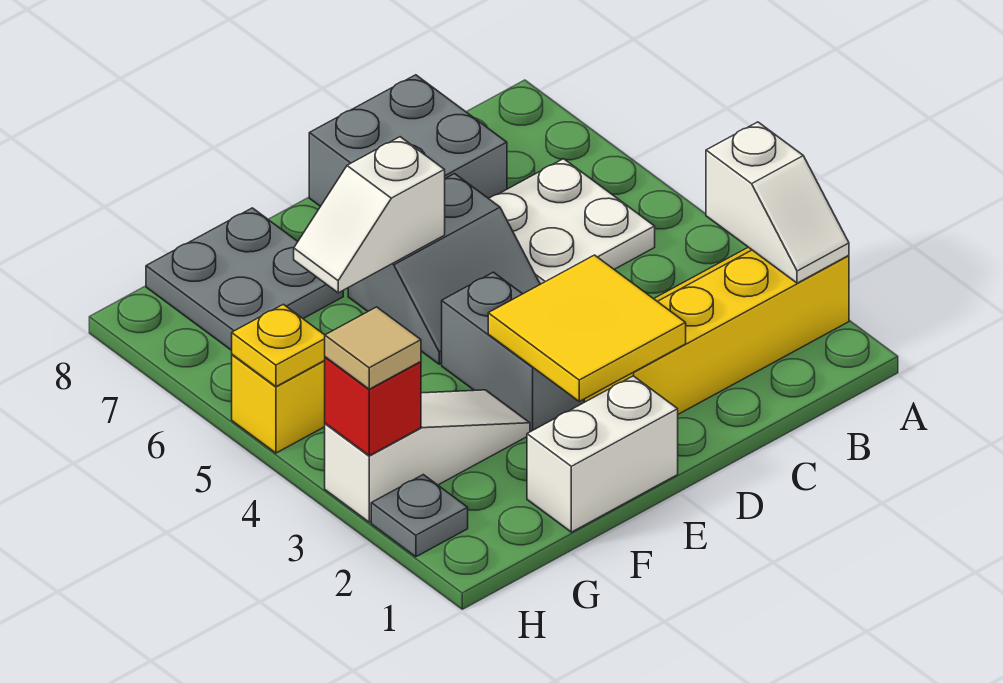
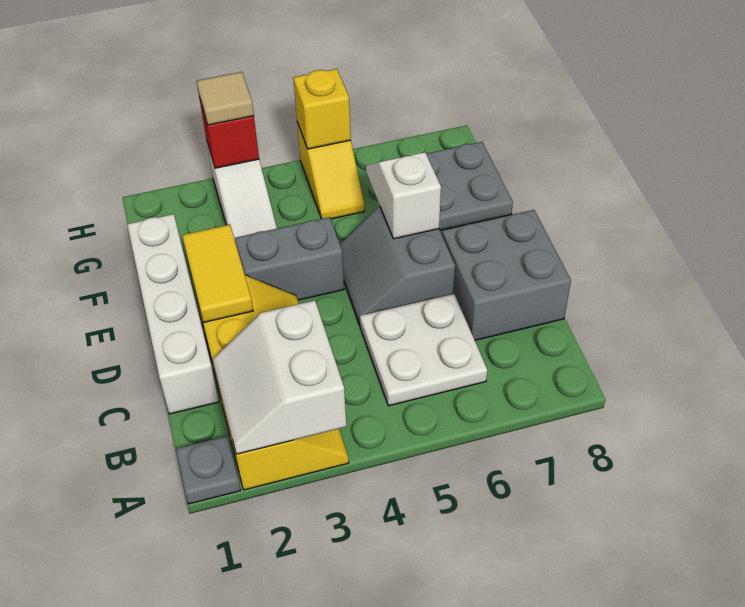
white slope A2:A3 level 2 top 3 -> white slope A2:B3 level 2 top 3
yellow tile D2:E3 level 2 -> yellow tile D2:E2 level 2
white brick E1:F1 level 1 -> white brick C1:F1 level 1
grey plate H2 level 1 -> grey plate A1 level 1
yellow plate H5 level 2 -> yellow brick H5 level 2

